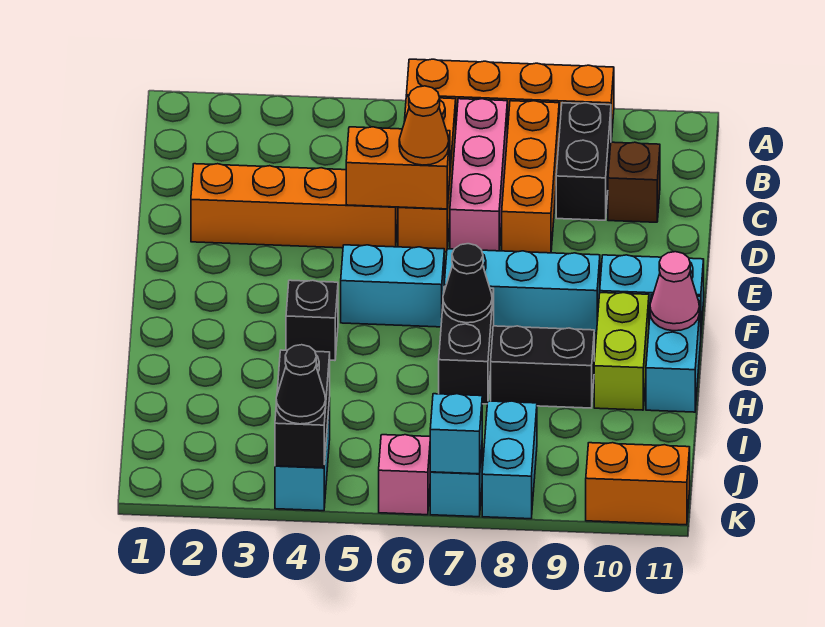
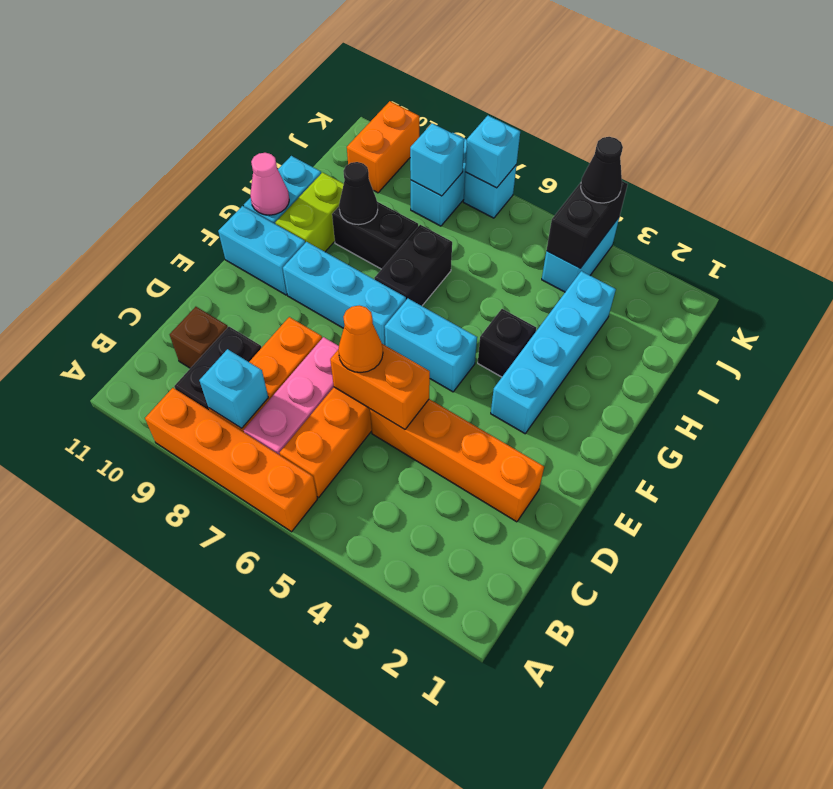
none -> cyan brick B8 level 2
none -> cyan brick F3:I3 level 1
black cone G7 level 2 -> black cone H9 level 2
none -> cyan brick J8 level 2
pink brick K6 level 1 -> none
orange brick K10:K11 level 1 -> orange brick J10:K10 level 1

